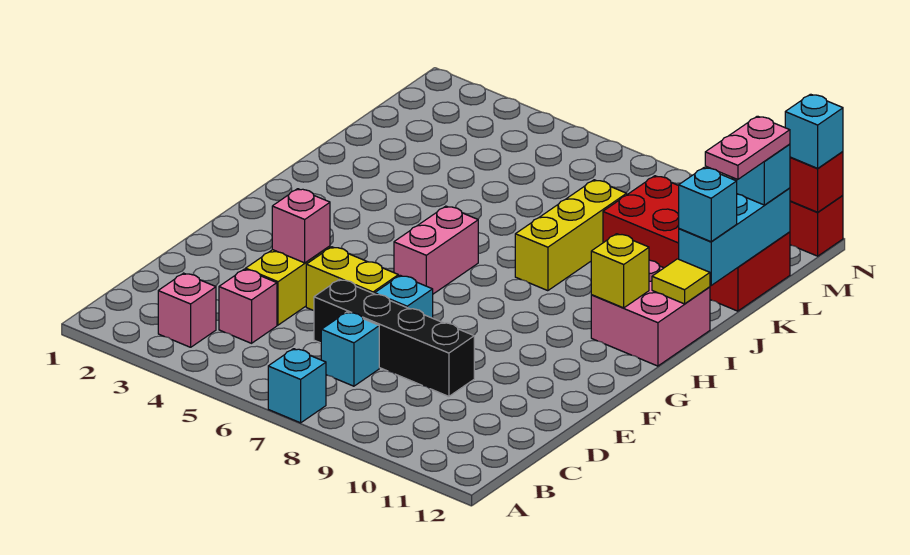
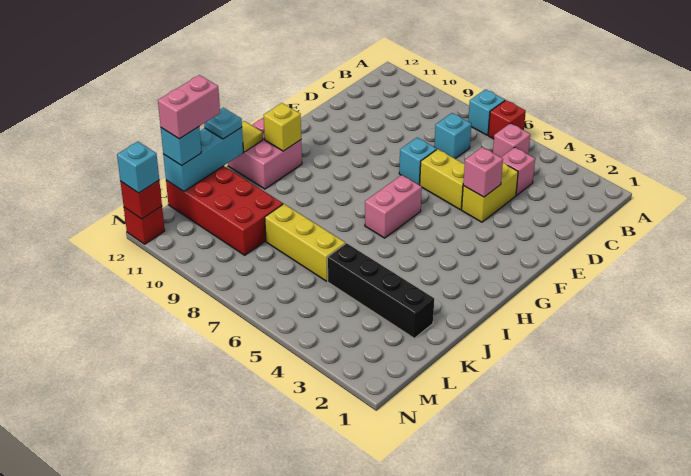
none -> red brick A6 level 1
pink brick B3 level 1 -> pink brick B5 level 1
black brick D6:D9 level 1 -> black brick K2:K5 level 1
yellow brick I8:K8 level 1 -> yellow brick K6:K8 level 1
cyan brick J12 level 3 -> cyan plate J12 level 3
pink plate K12:L12 level 4 -> pink brick K12:L12 level 4

